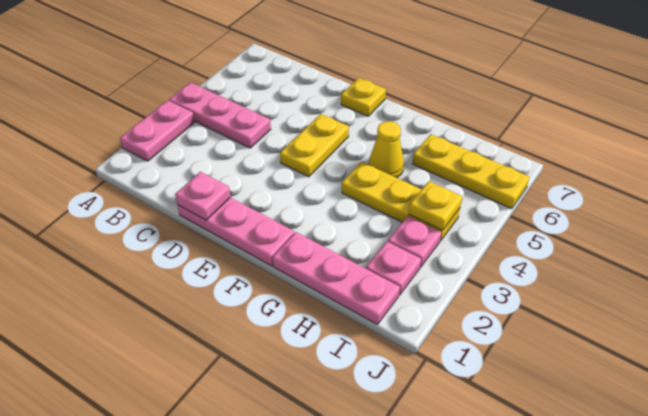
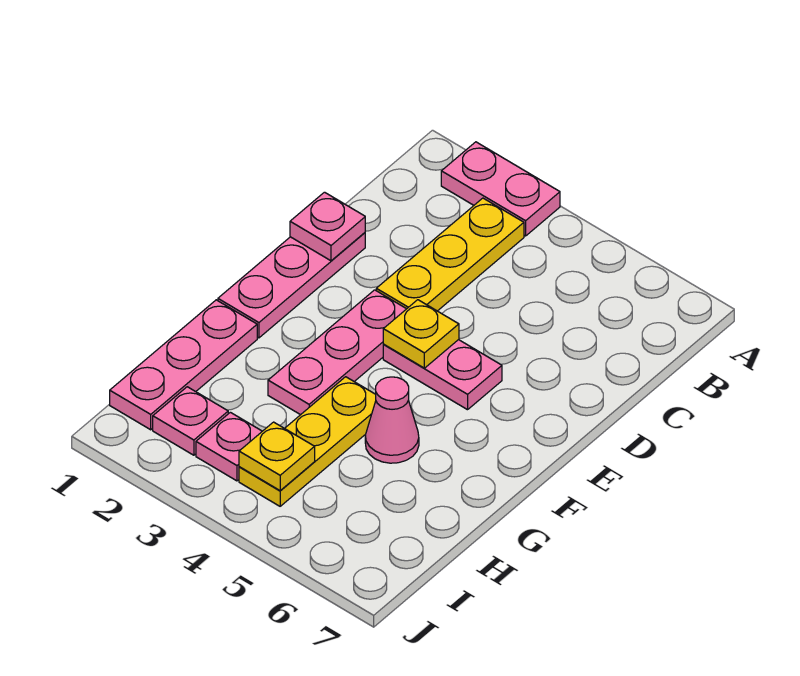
pink plate A4:C4 level 1 -> pink plate E3:G3 level 1
yellow plate E4:E5 level 1 -> pink plate E4:E5 level 1
yellow plate E7 level 1 -> yellow plate E4 level 2
yellow cone G5 level 1 -> pink cone G5 level 1
yellow plate H6:J6 level 1 -> yellow plate B3:D3 level 1

